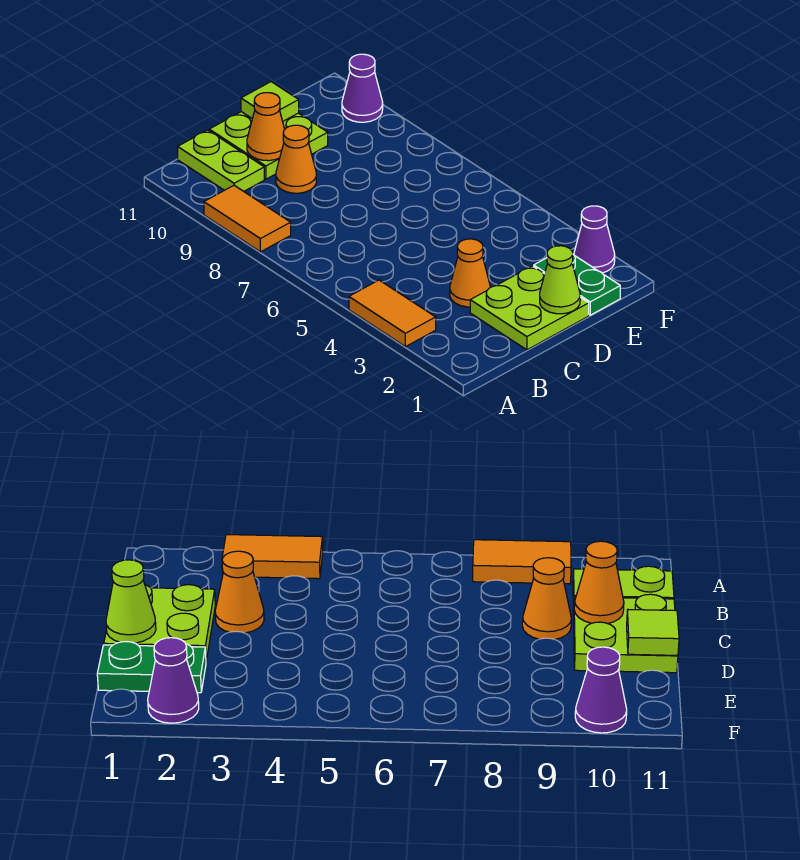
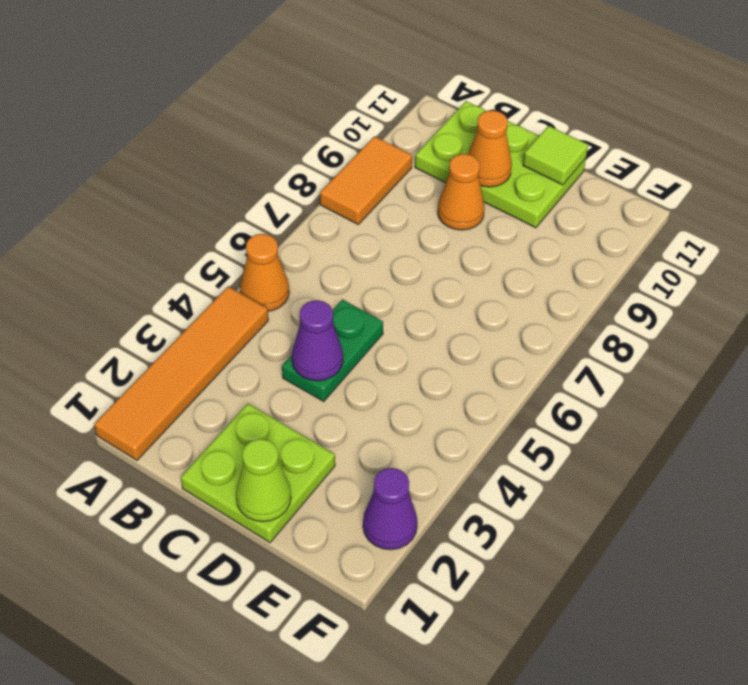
orange tile A3:A4 level 1 -> orange tile A1:A4 level 1
orange cone C3 level 1 -> orange cone A5 level 1
green plate E1:E2 level 1 -> green plate C4:C5 level 1
purple cone F10 level 1 -> purple cone C4 level 2

